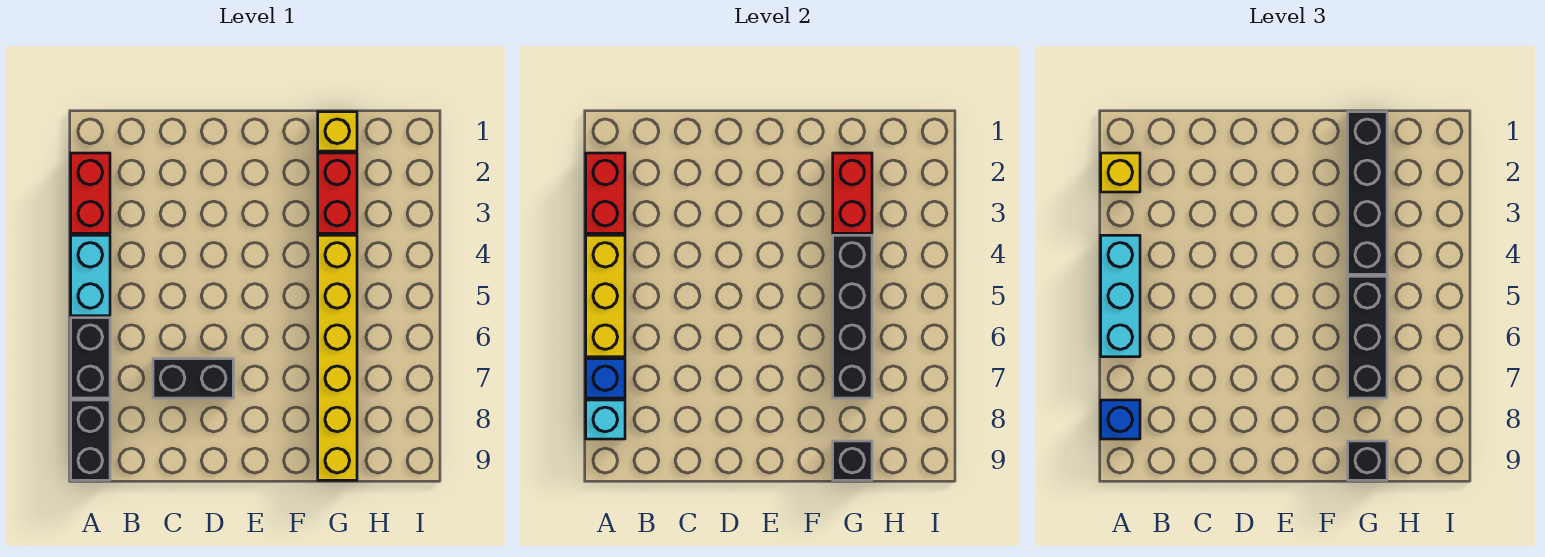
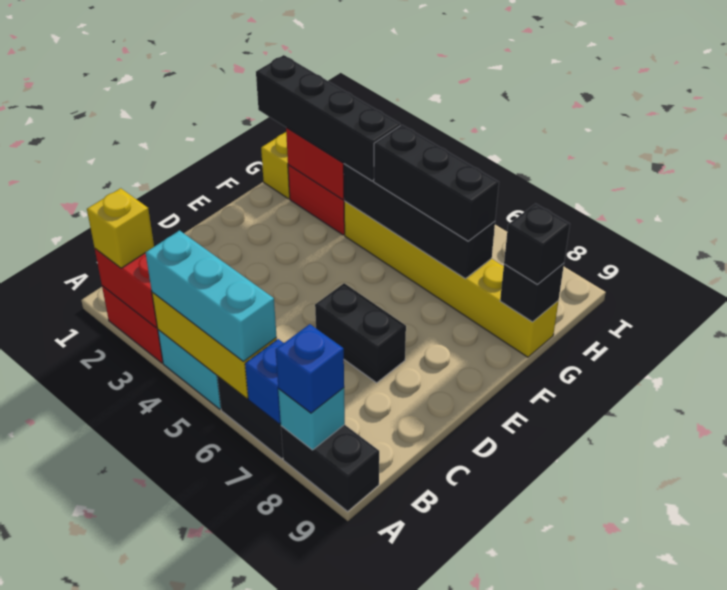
black brick C7:D7 level 1 -> black brick D6:D7 level 1

